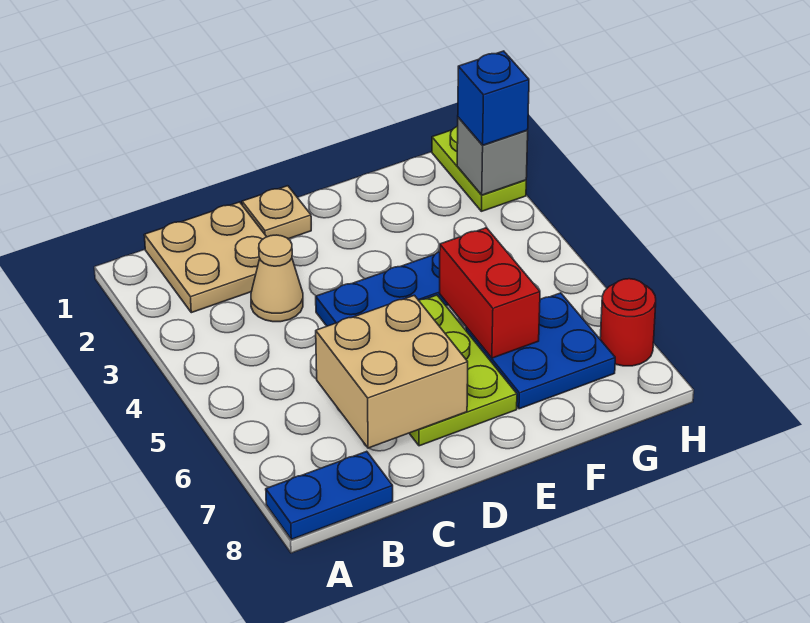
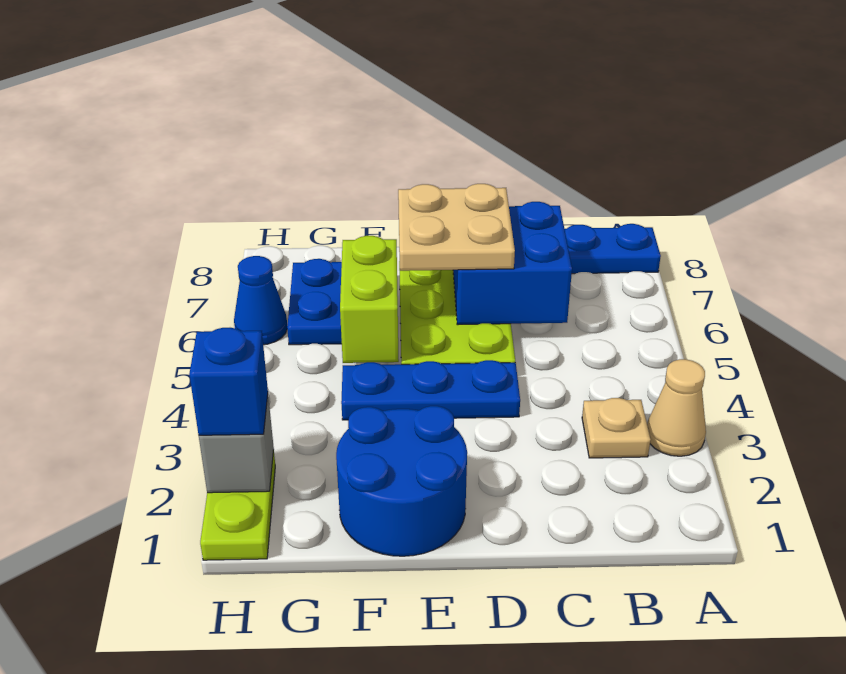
tan plate B1:C2 level 1 -> tan plate D6:E7 level 3
tan cone C3 level 1 -> tan cone A3 level 1
tan brick C6:D7 level 2 -> blue brick C6:D7 level 2
tan plate D1 level 1 -> tan plate B3 level 1
none -> blue round brick E1:F2 level 1
red brick F5:F6 level 2 -> lime brick F5:F6 level 2
none -> blue cone H6 level 1
red round brick H7 level 1 -> none

